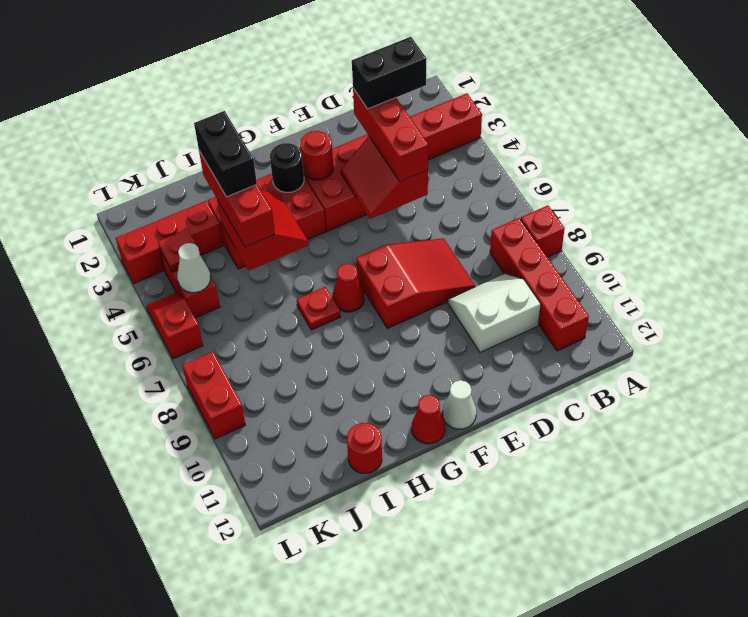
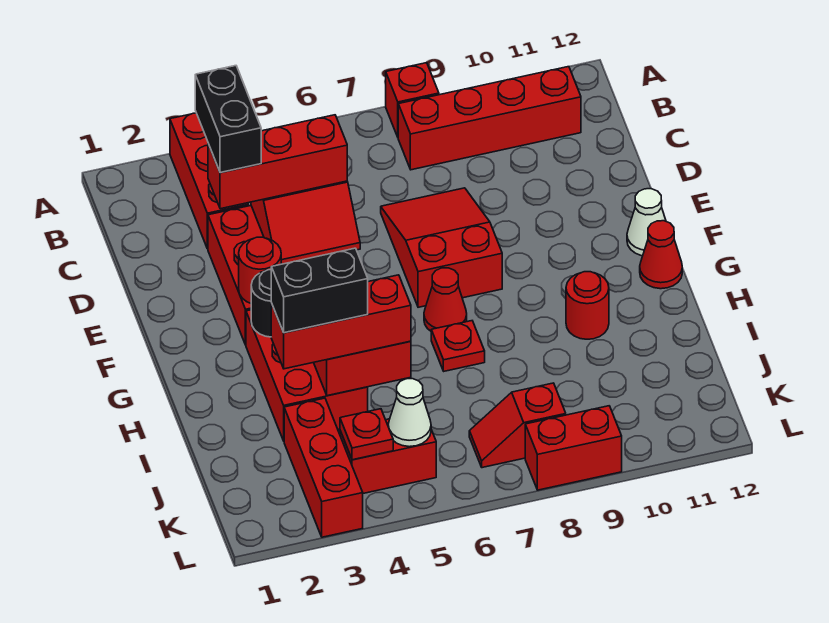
white slope C9:D10 level 1 top 10 -> none
red round brick I12 level 1 -> red round brick H10 level 1
red slope L5:L6 level 1 top 6 -> red slope K7:K8 level 1 top 8

